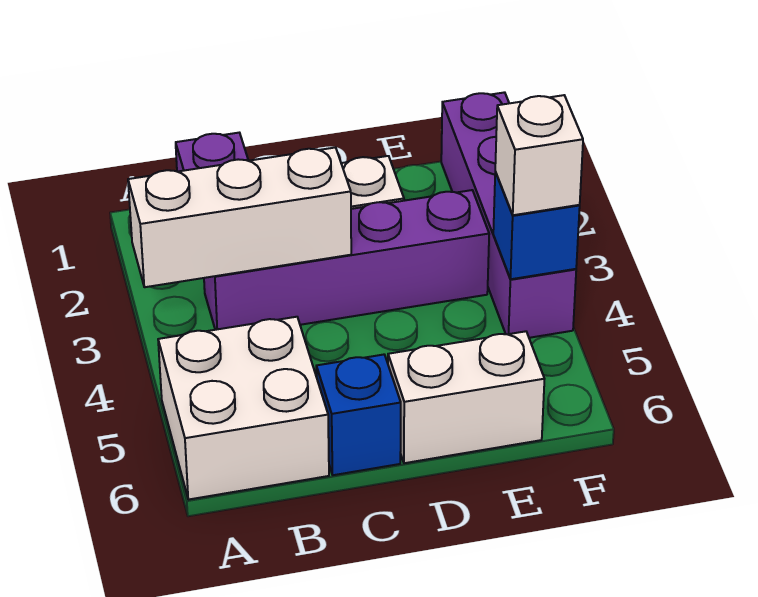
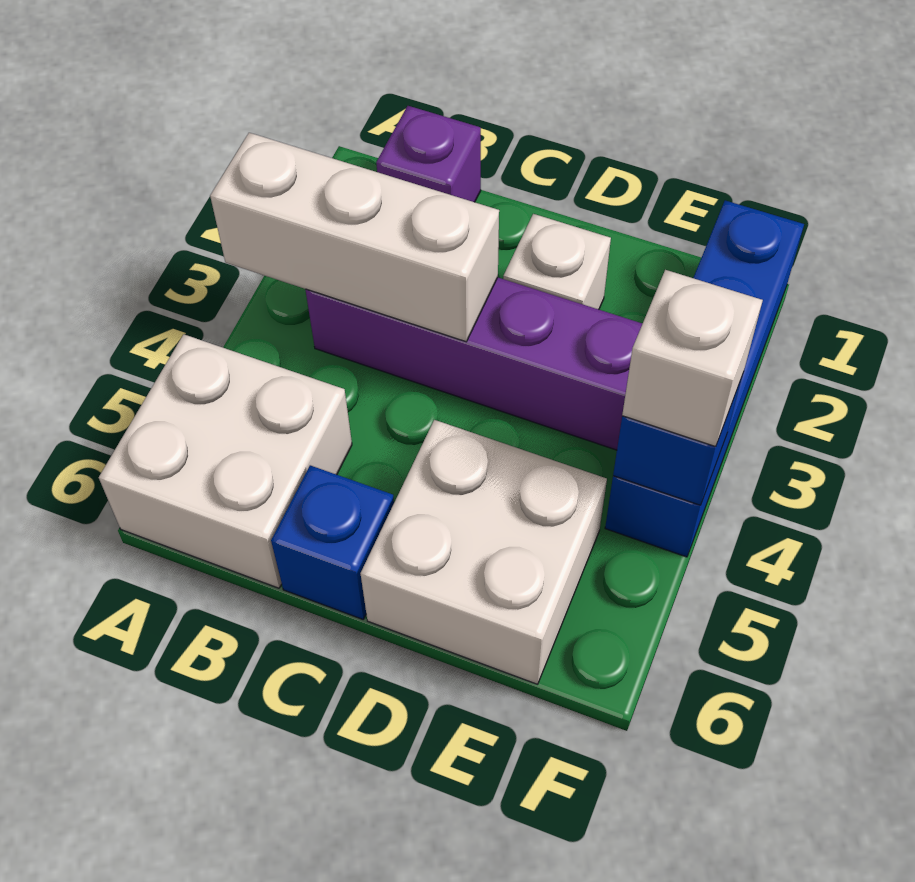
white brick D6:E6 level 1 -> white brick D5:E6 level 1
purple brick F1:F4 level 1 -> blue brick F1:F4 level 1

